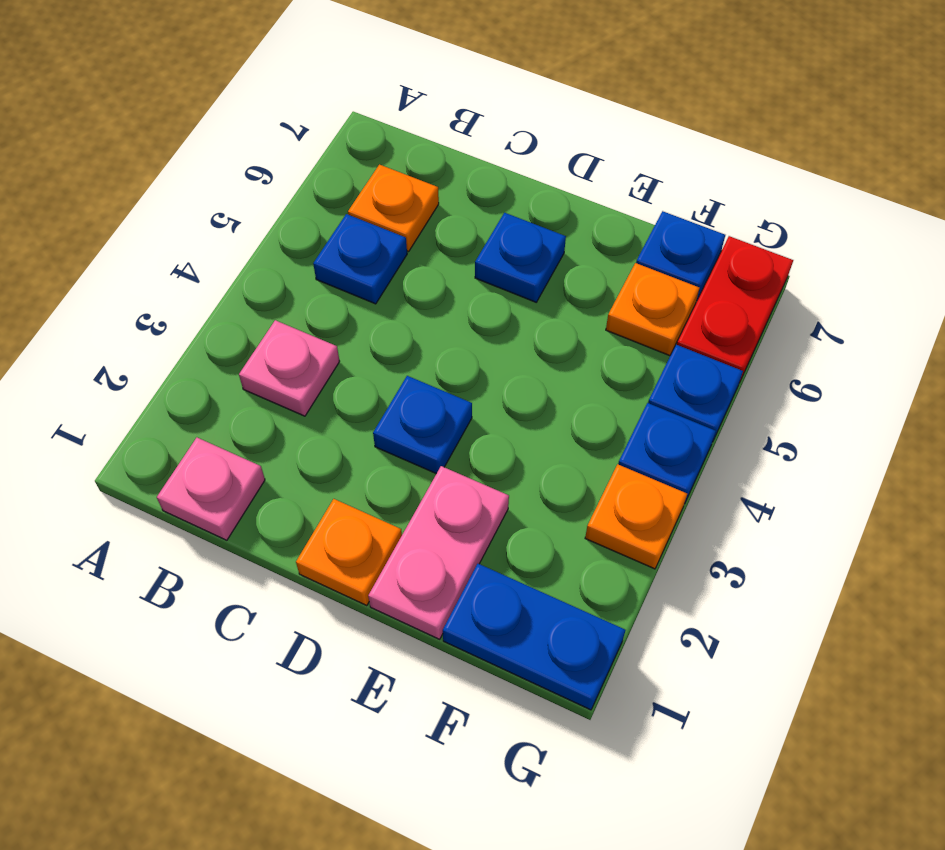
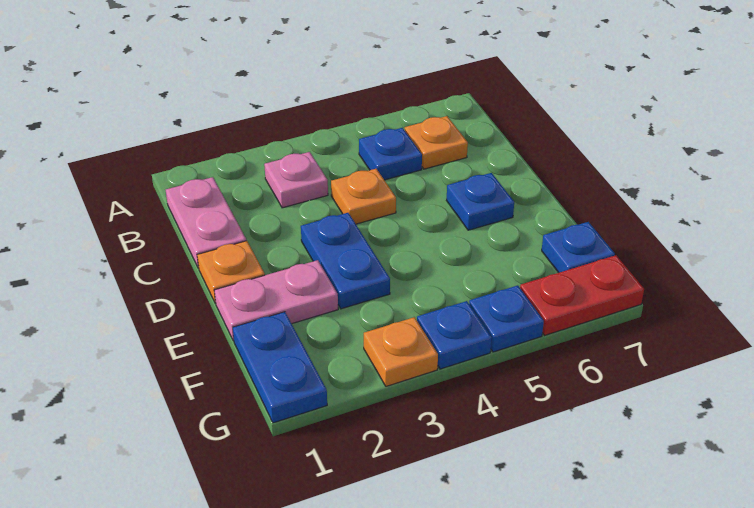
pink plate B1 level 1 -> pink plate B1:C1 level 1
blue plate D3 level 1 -> blue plate D3:E3 level 1
orange plate F6 level 1 -> orange plate C4 level 1

